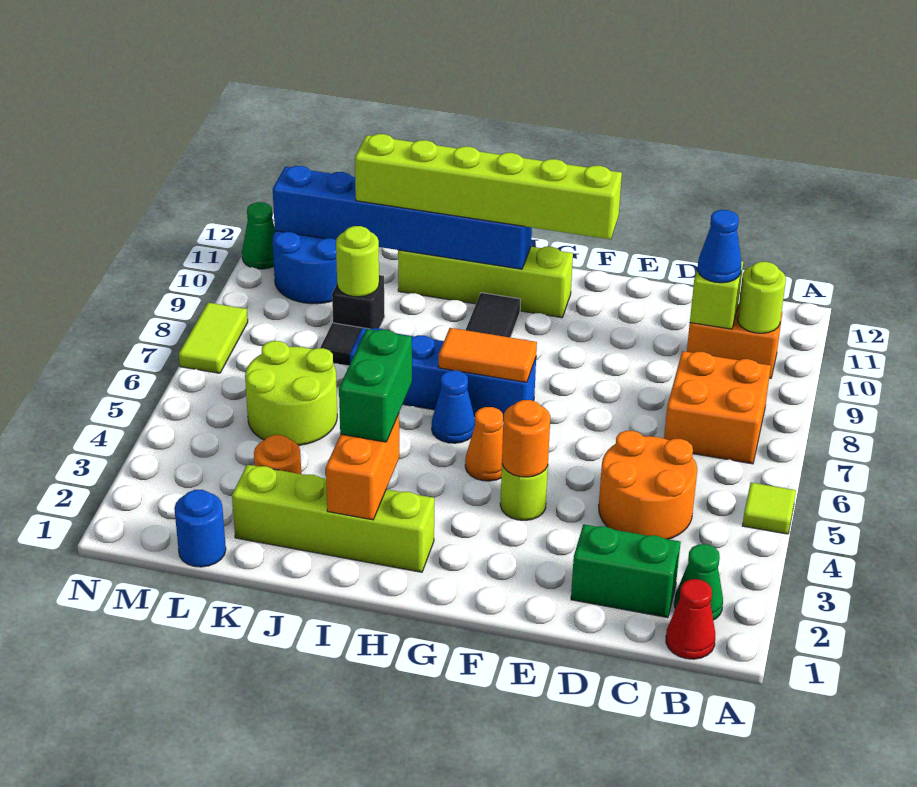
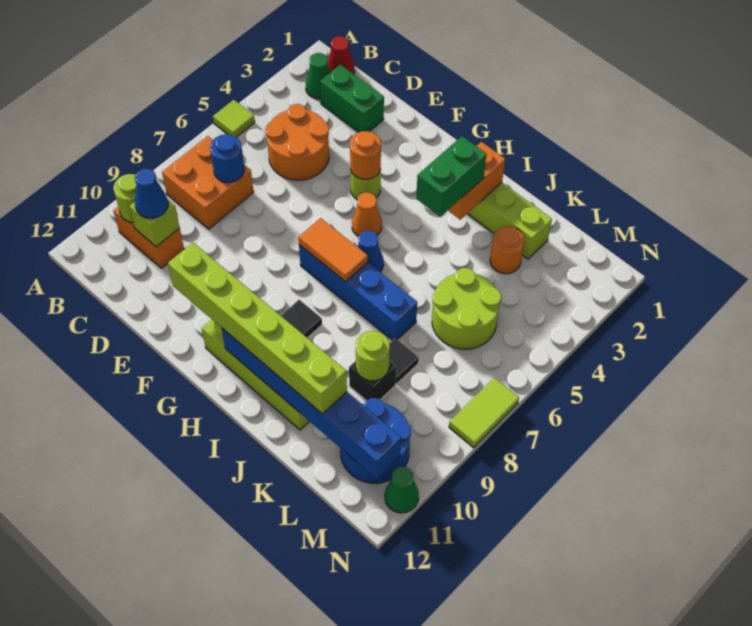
blue round brick L1 level 1 -> blue round brick C7 level 2

